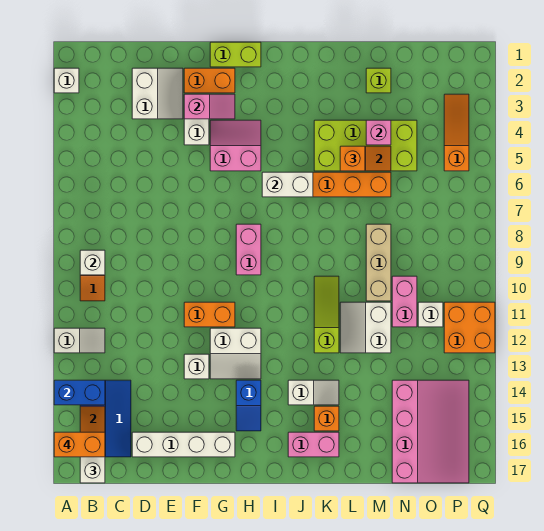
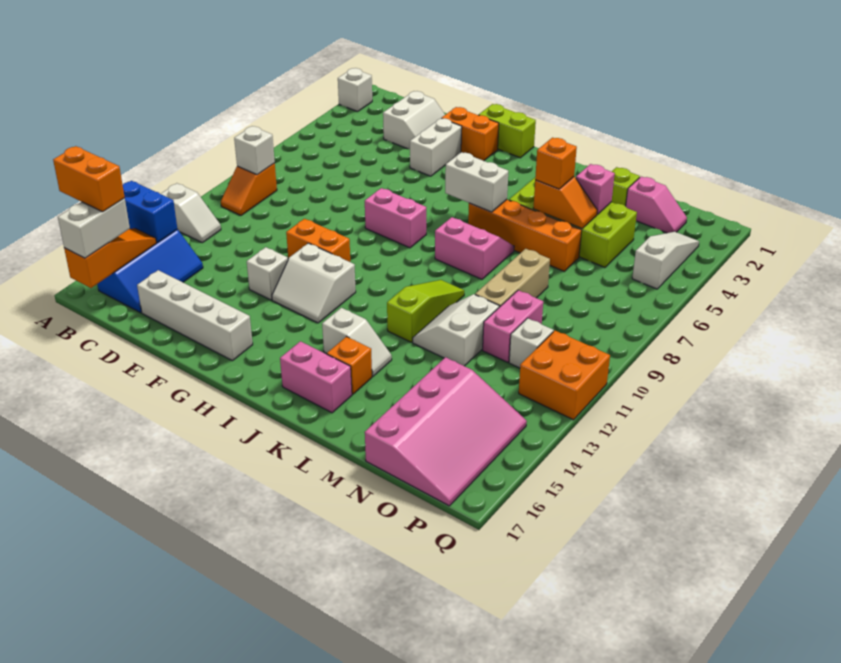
pink slope F3:G3 level 2 top F -> pink slope N2:O2 level 1 top N
pink slope G4:H5 level 1 top 5 -> pink slope J7:K8 level 1 top 8
pink brick H8:H9 level 1 -> pink brick G8:H8 level 1
blue slope H14:H15 level 1 top 14 -> none
orange slope P3:P5 level 1 top 5 -> white slope P3:P5 level 1 top 5

